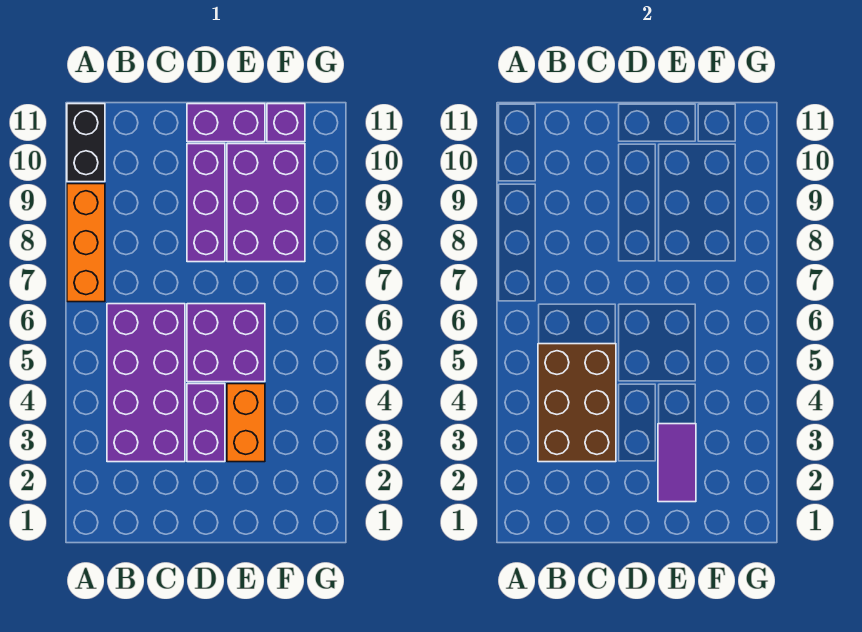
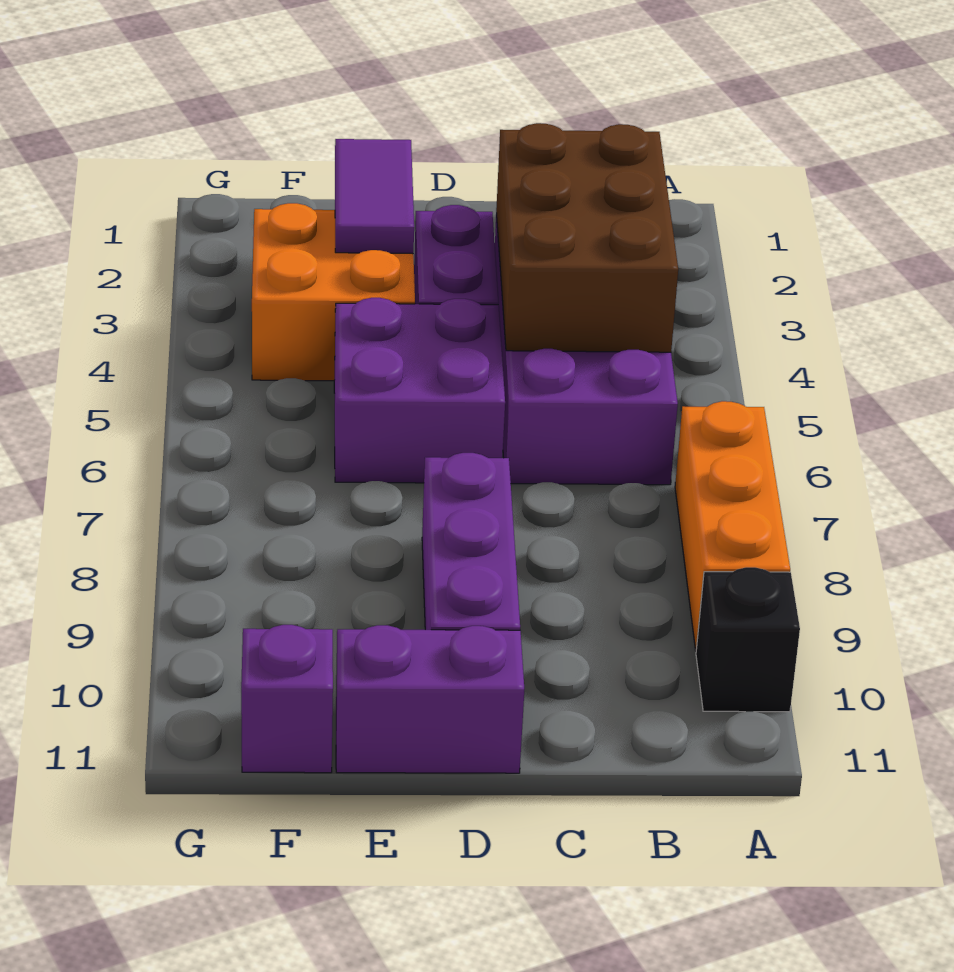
black brick A10:A11 level 1 -> black brick A10 level 1
orange brick E3:E4 level 1 -> orange brick E3:F4 level 1
purple brick E8:F10 level 1 -> none

